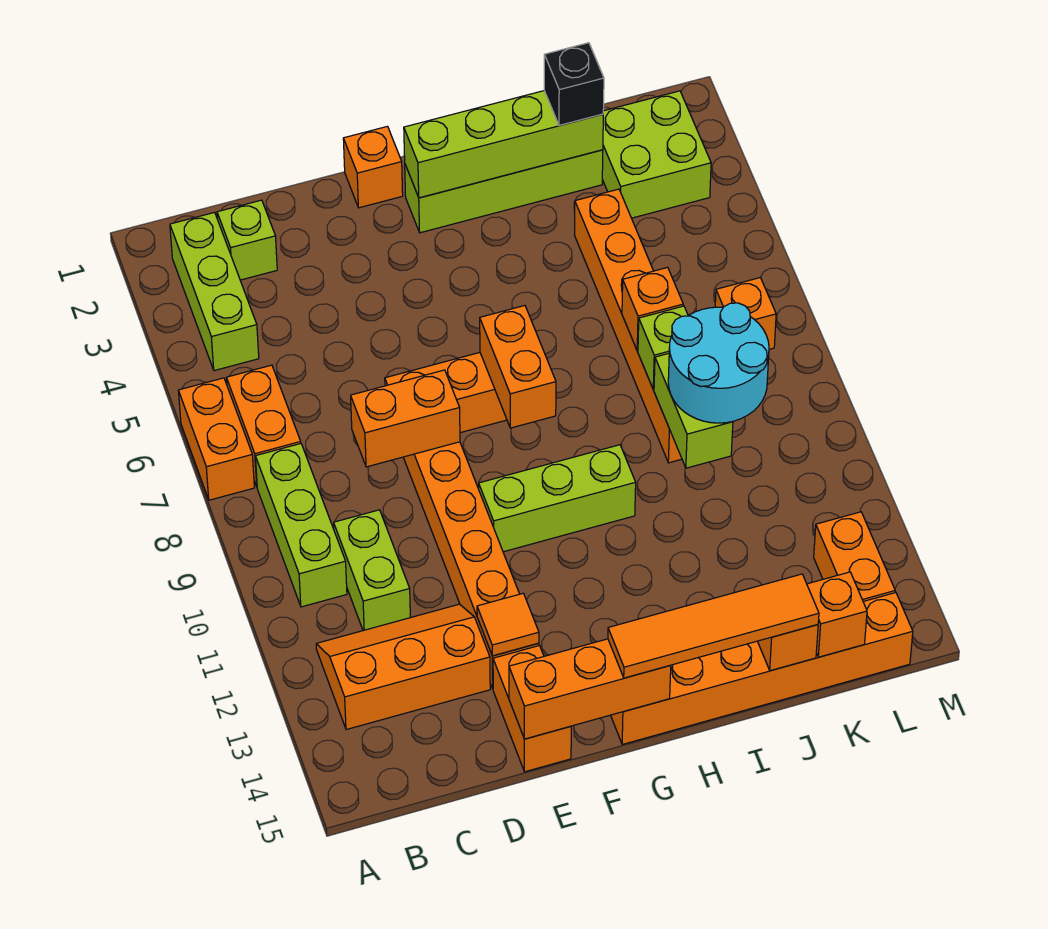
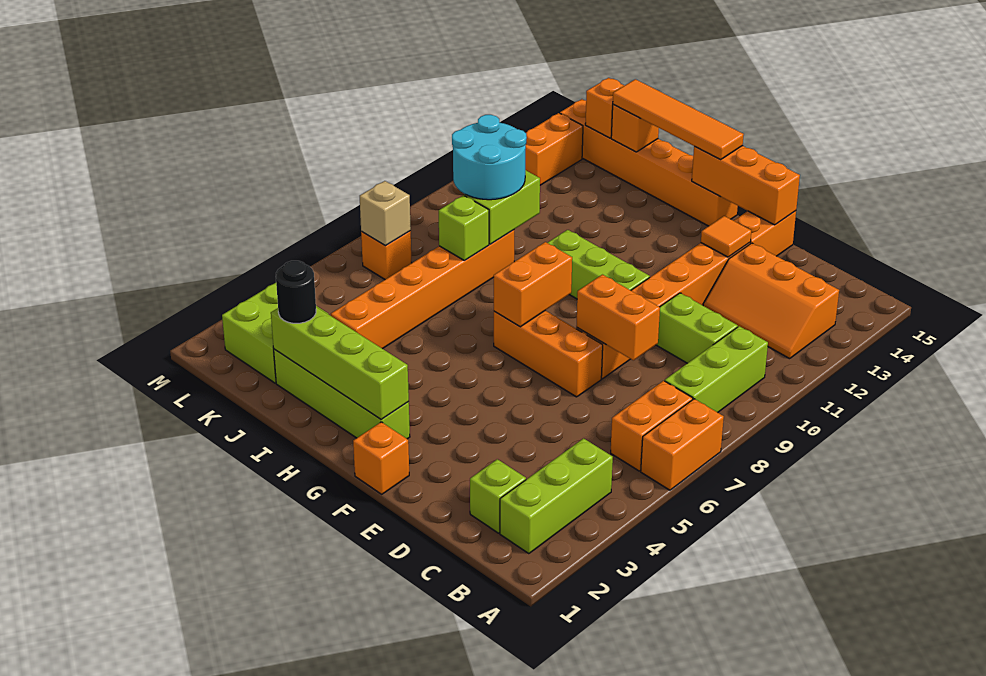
lime brick C10:C11 level 1 -> lime brick C10:D10 level 1
black brick J2 level 3 -> black round brick J2 level 3
orange brick J7 level 2 -> none
none -> tan brick L7 level 2

